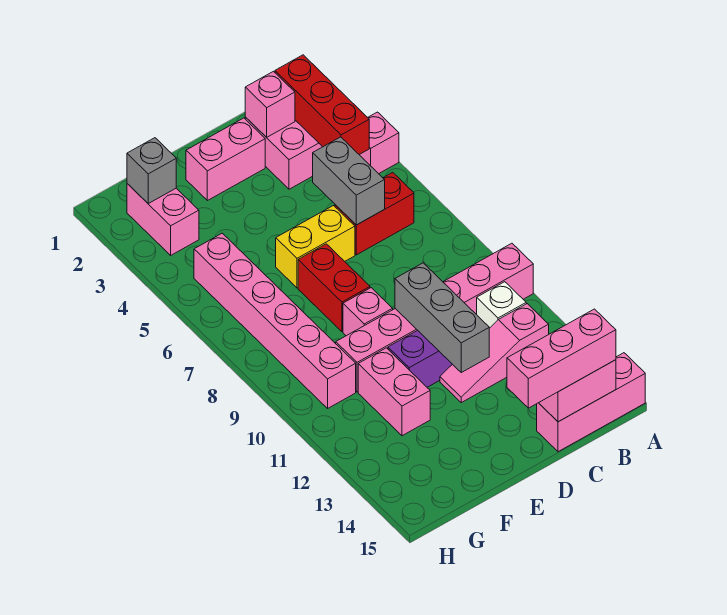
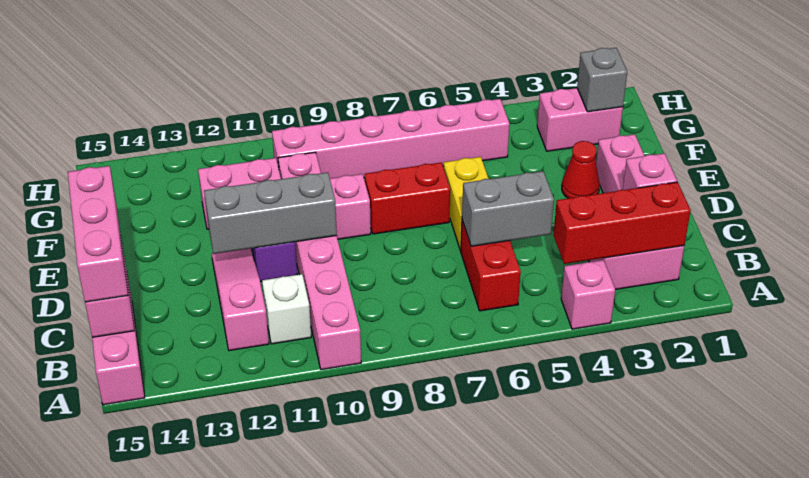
none -> red cone E3 level 1

